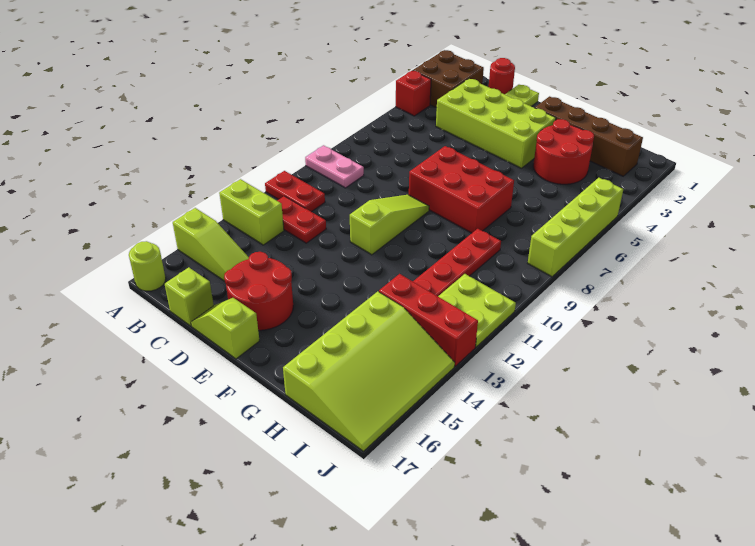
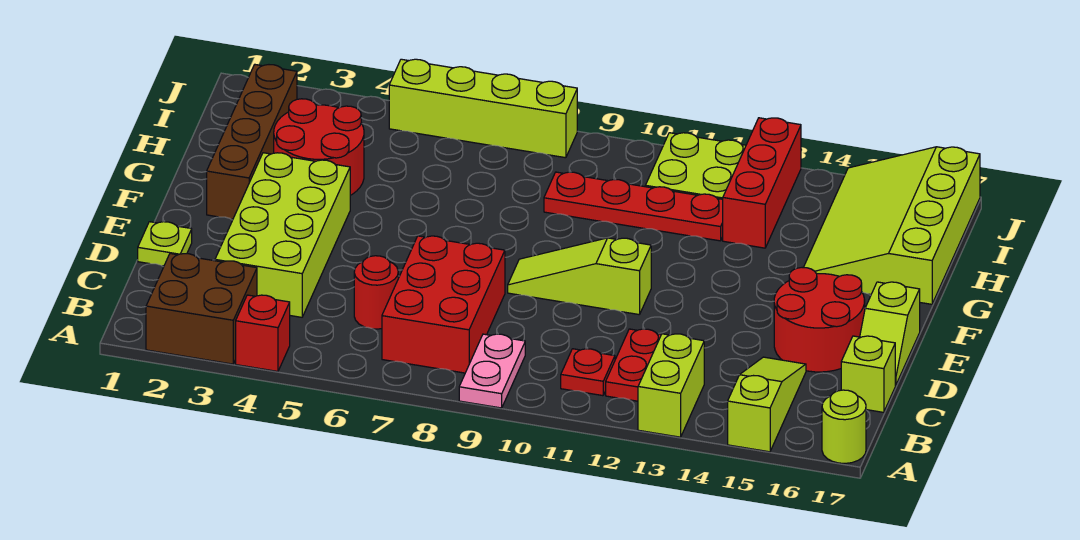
red plate A11:B11 level 1 -> red plate B11 level 1
red round brick C1 level 1 -> red round brick C6 level 1
red brick E7:G8 level 1 -> red brick B7:D8 level 1
lime slope H14:J17 level 1 top H -> lime slope G15:J17 level 1 top 17

